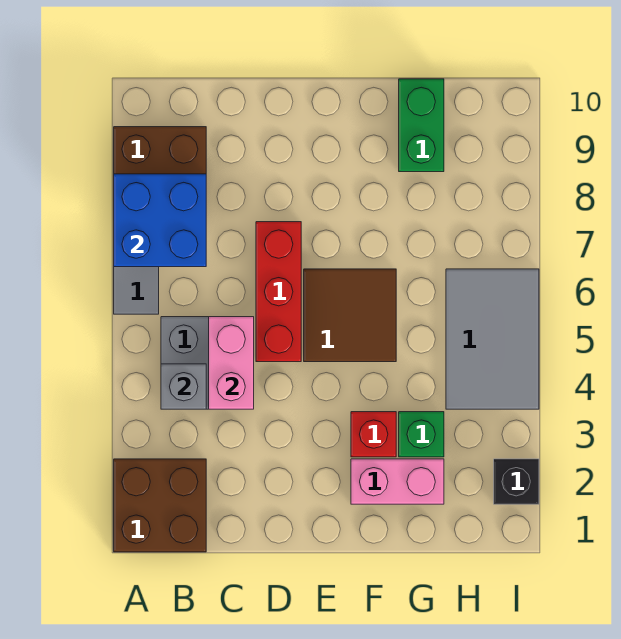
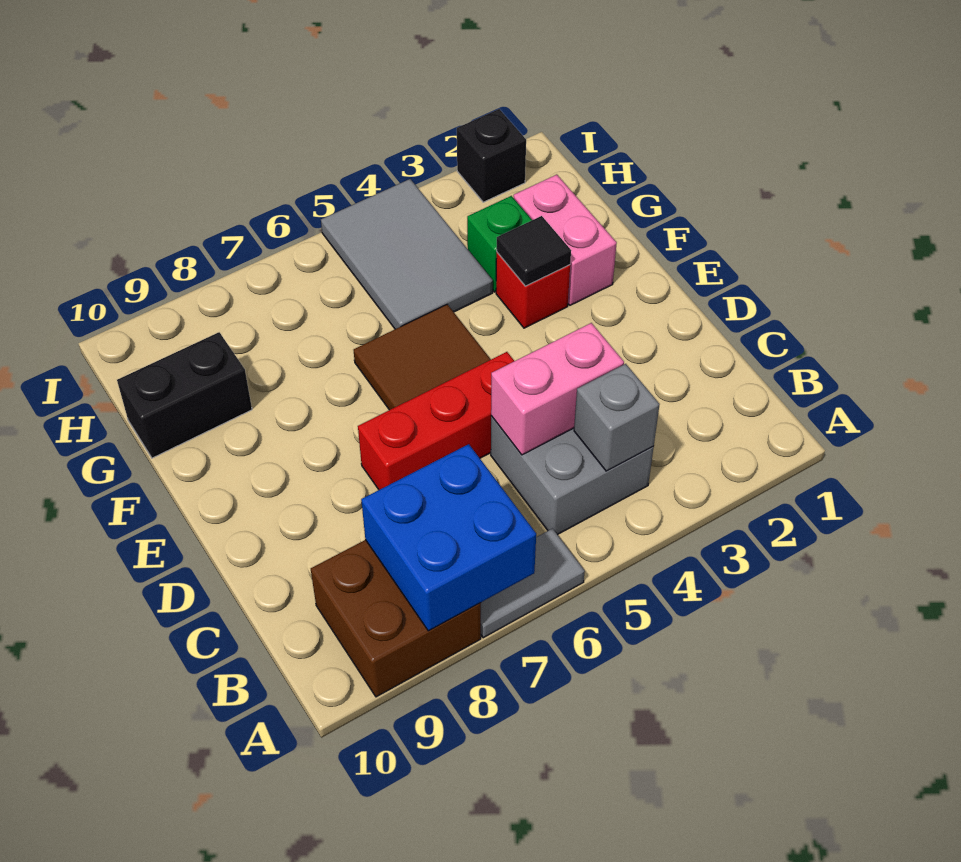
brown brick A1:B2 level 1 -> none
none -> black tile F3 level 2
green brick G9:G10 level 1 -> black brick G9:G10 level 1
grey tile H4:I6 level 1 -> grey tile G4:I5 level 1

